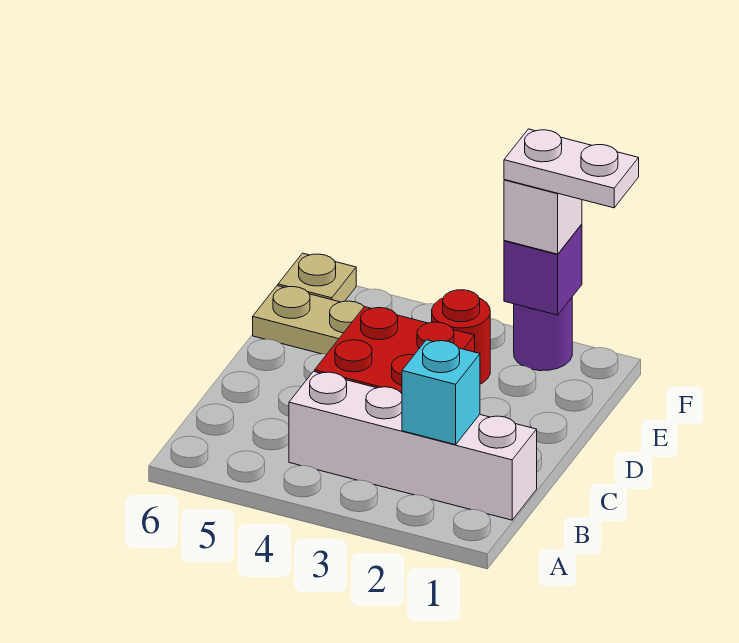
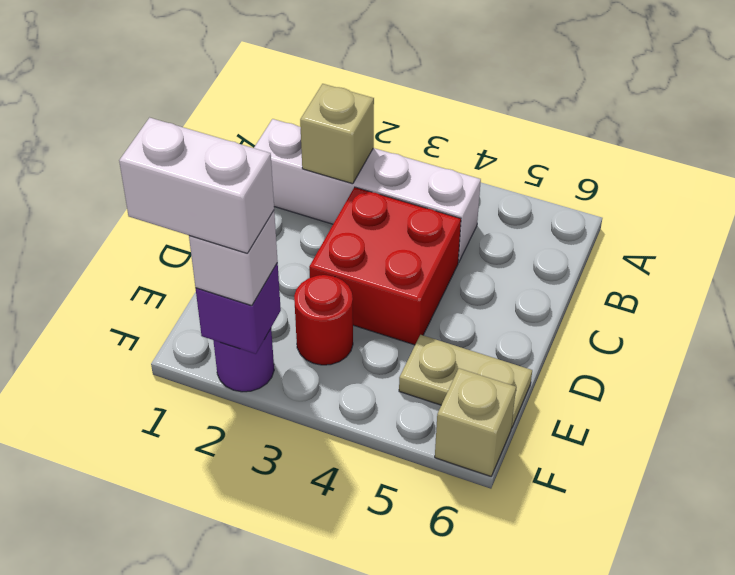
cyan brick B2 level 2 -> tan brick B2 level 2
white plate F1:F2 level 4 -> white brick F1:F2 level 4
tan plate F6 level 1 -> tan brick F6 level 1

